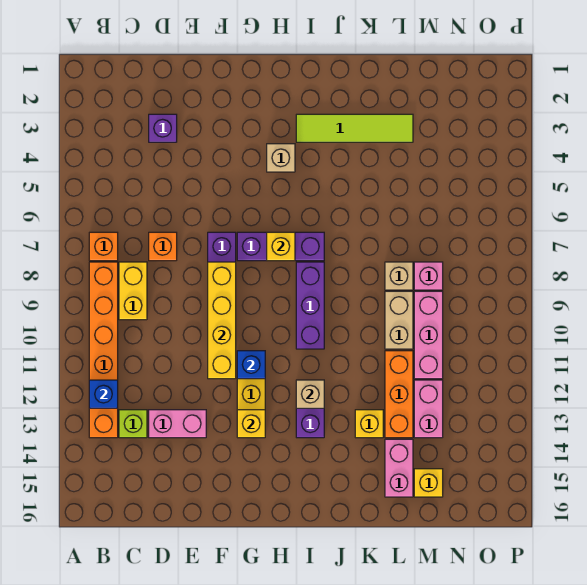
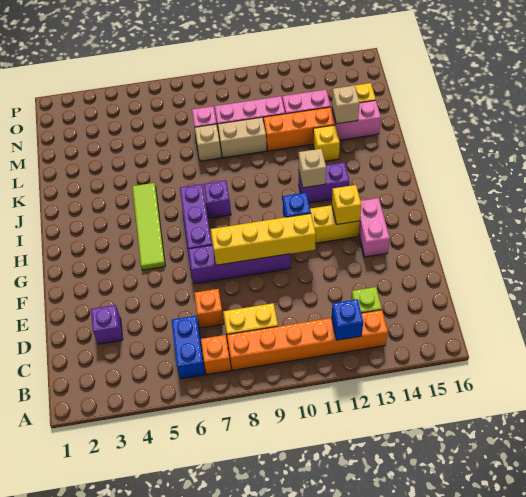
none -> blue brick B6:C6 level 1
pink brick D13:E13 level 1 -> pink brick F14:G14 level 1
tan brick H4 level 1 -> tan brick L14 level 2
yellow brick H7 level 2 -> none
lime tile I3:L3 level 1 -> lime tile G5:J5 level 1
purple brick I8:I10 level 1 -> purple brick I8 level 1

